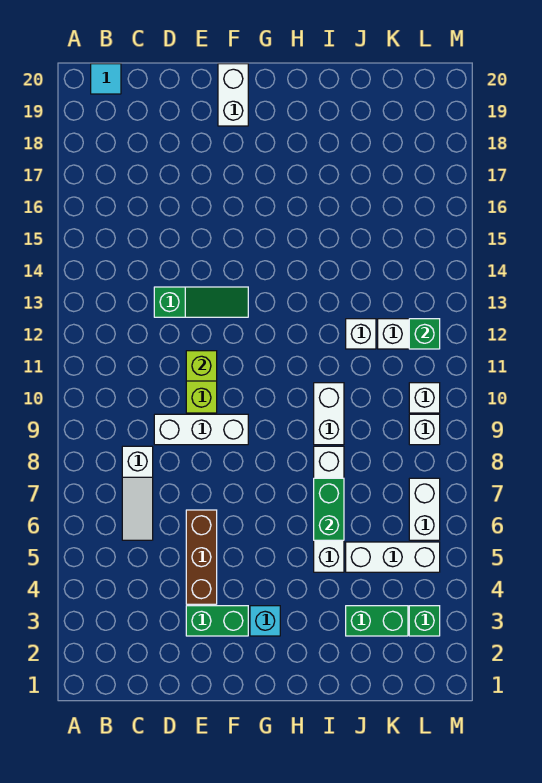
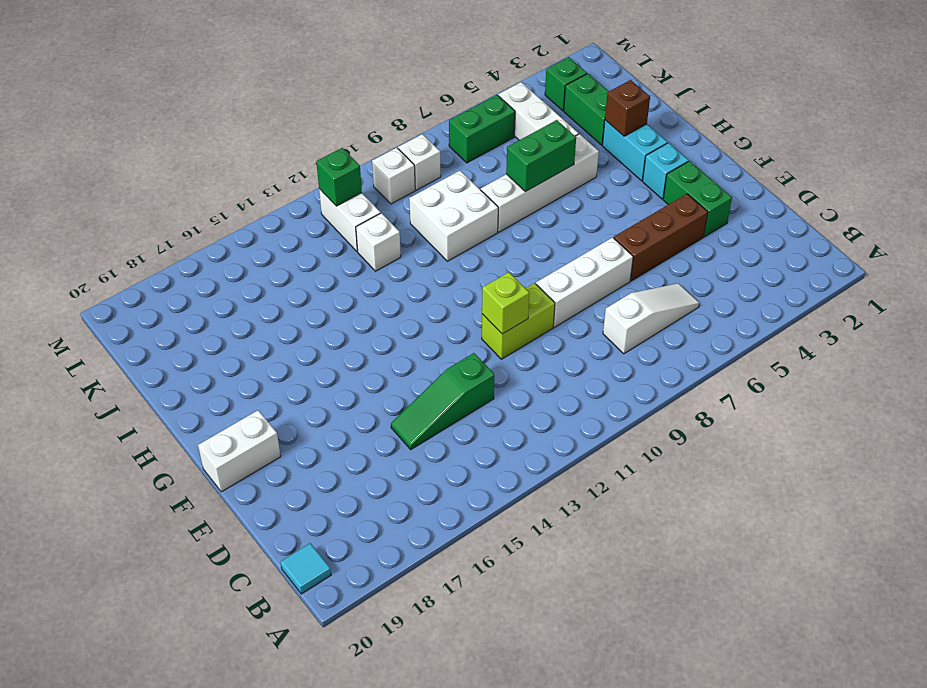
white brick D9:F9 level 1 -> white brick E7:E9 level 1
green slope D13:F13 level 1 top D -> green slope D13:D15 level 1 top 13
none -> cyan brick H3:I3 level 1
none -> brown brick I3 level 2
white brick I9:I10 level 1 -> white brick I9:J10 level 1
white brick L6:L7 level 1 -> green brick L6:L7 level 1

